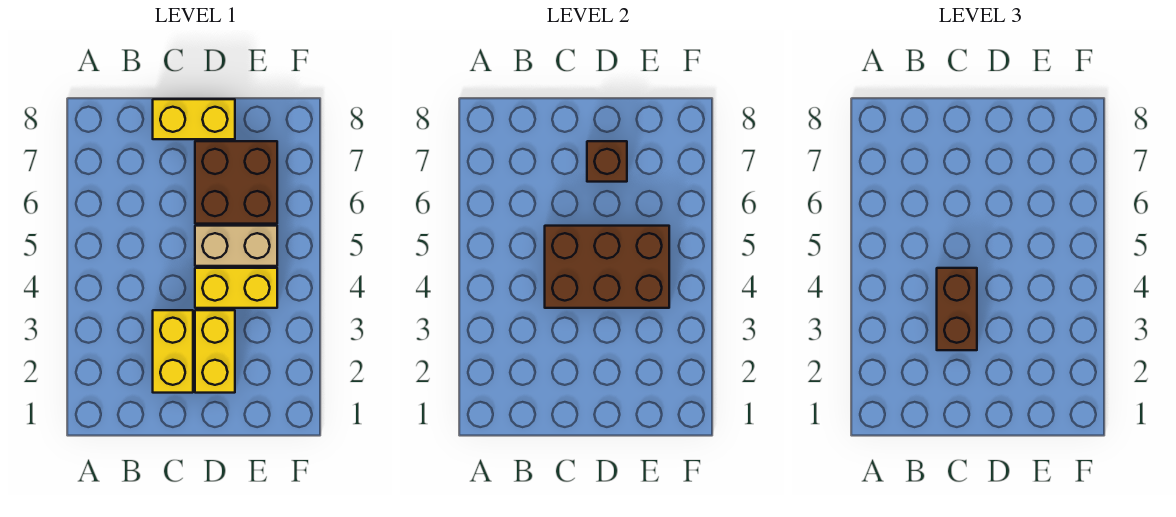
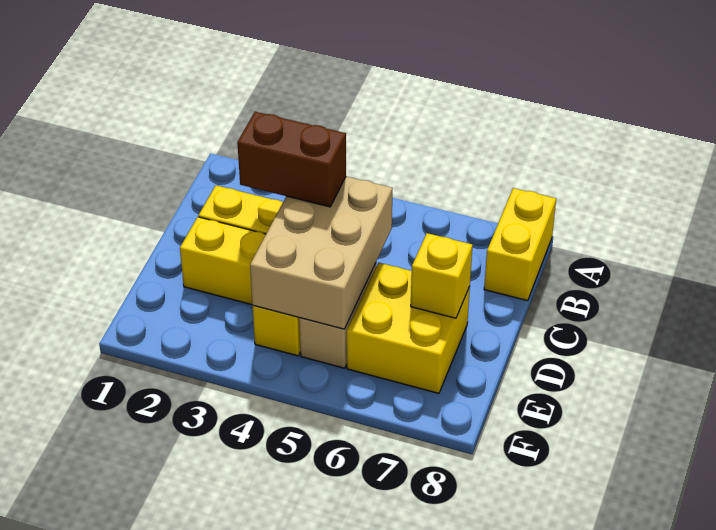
brown brick C4:E5 level 2 -> tan brick C4:E5 level 2
yellow brick C8:D8 level 1 -> yellow brick A8:B8 level 1
brown brick D6:E7 level 1 -> yellow brick D6:E7 level 1
brown brick D7 level 2 -> yellow brick D7 level 2

